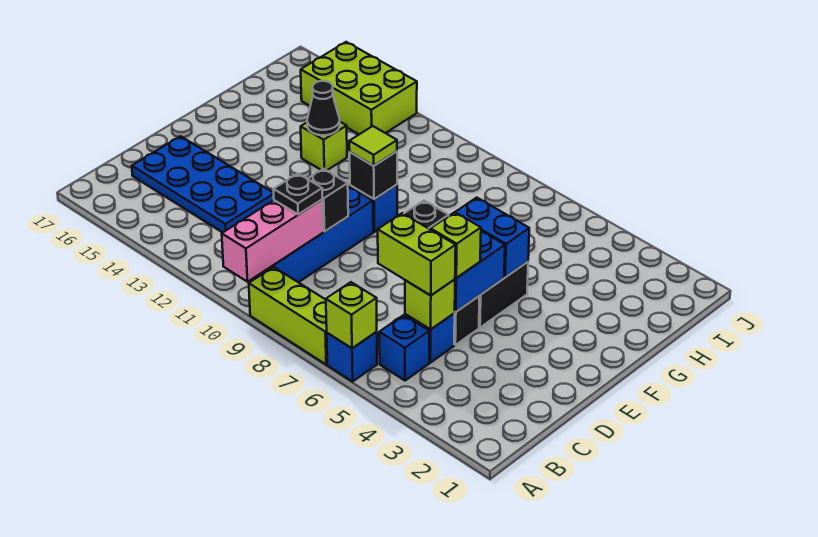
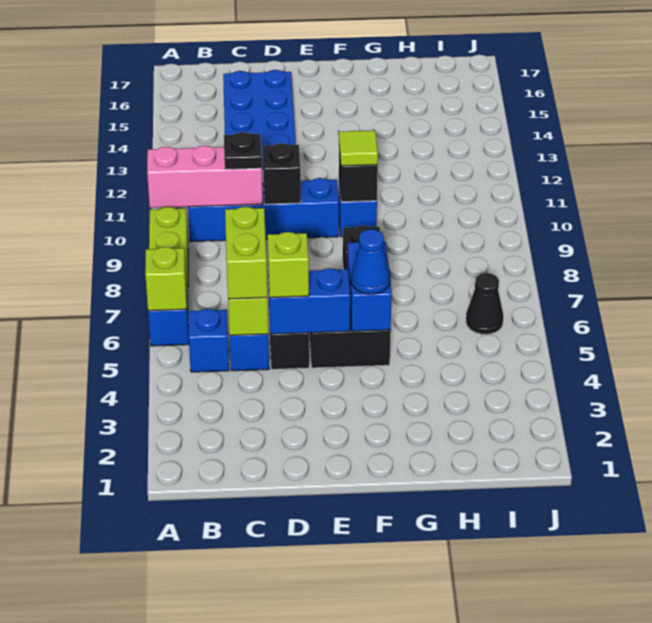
none -> blue cone F5 level 3
lime brick G13 level 1 -> none
black cone G13 level 2 -> black cone I6 level 1
lime brick I13:J15 level 1 -> none

